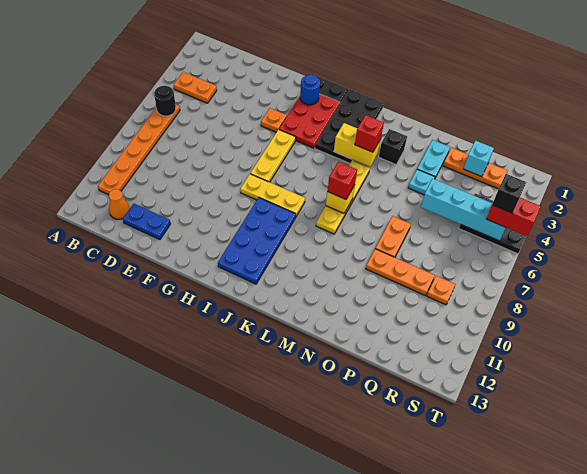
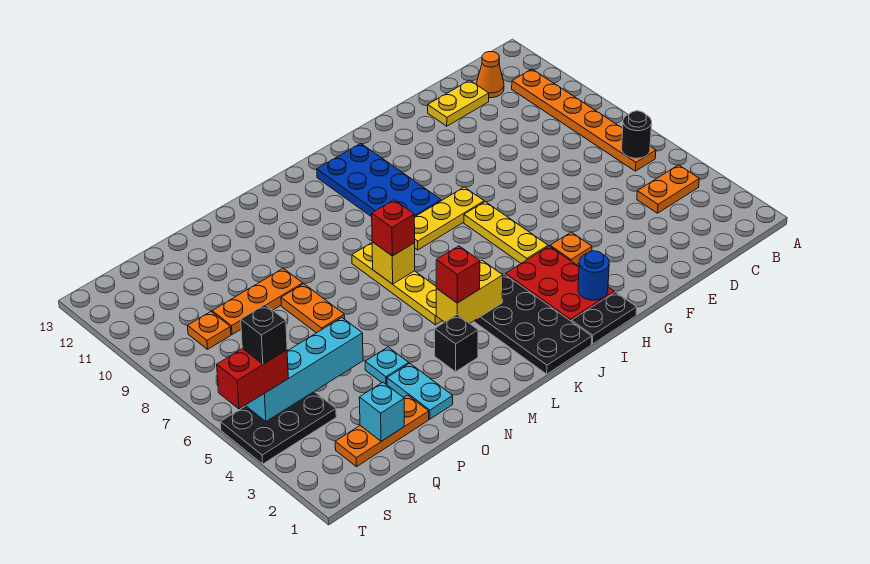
blue plate D12:E12 level 1 -> yellow plate D12:E12 level 1

